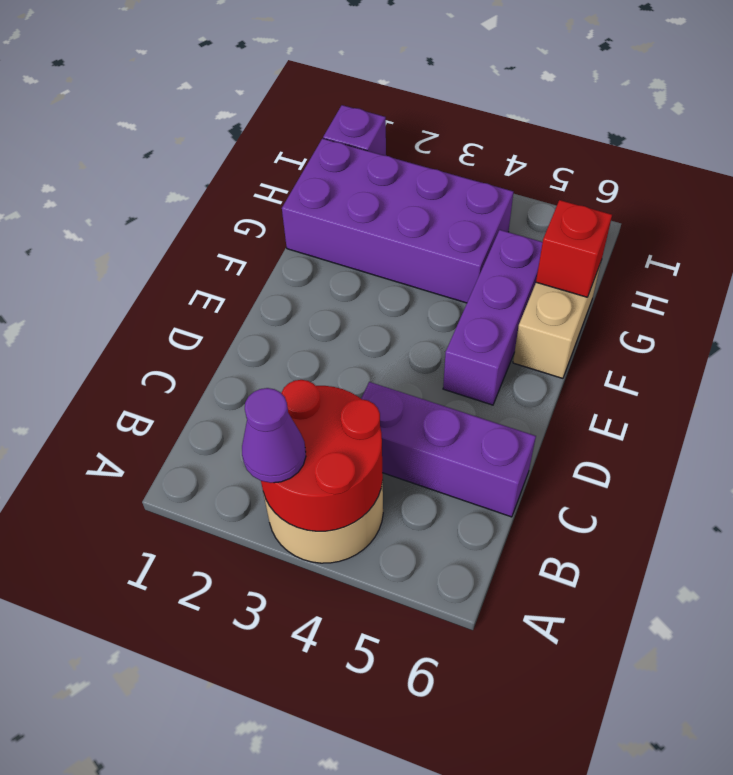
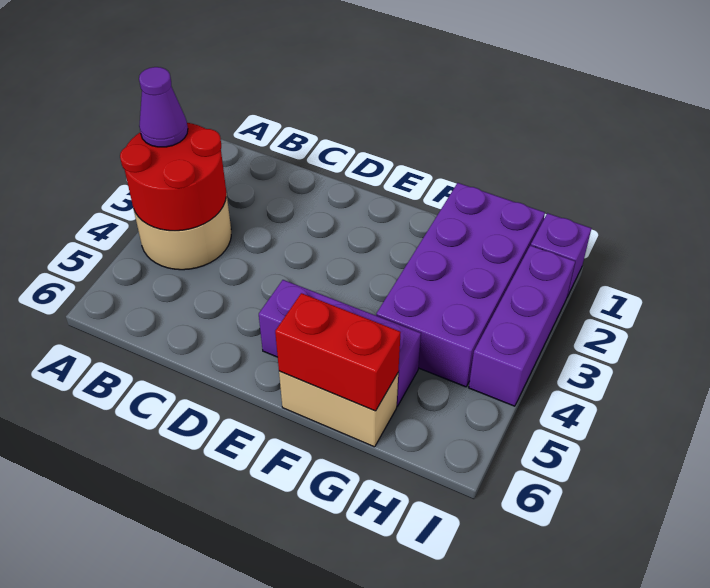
purple brick C4:C6 level 1 -> purple brick I2:I4 level 1
red brick G6 level 2 -> red brick F6:G6 level 2

